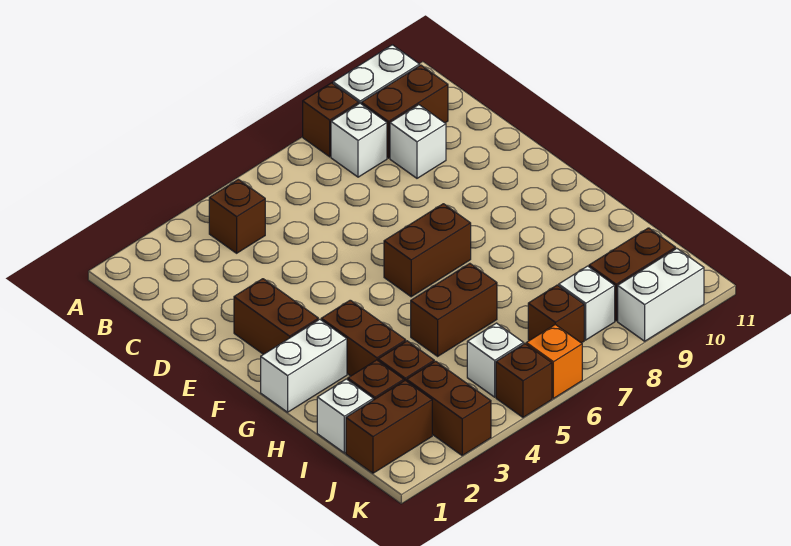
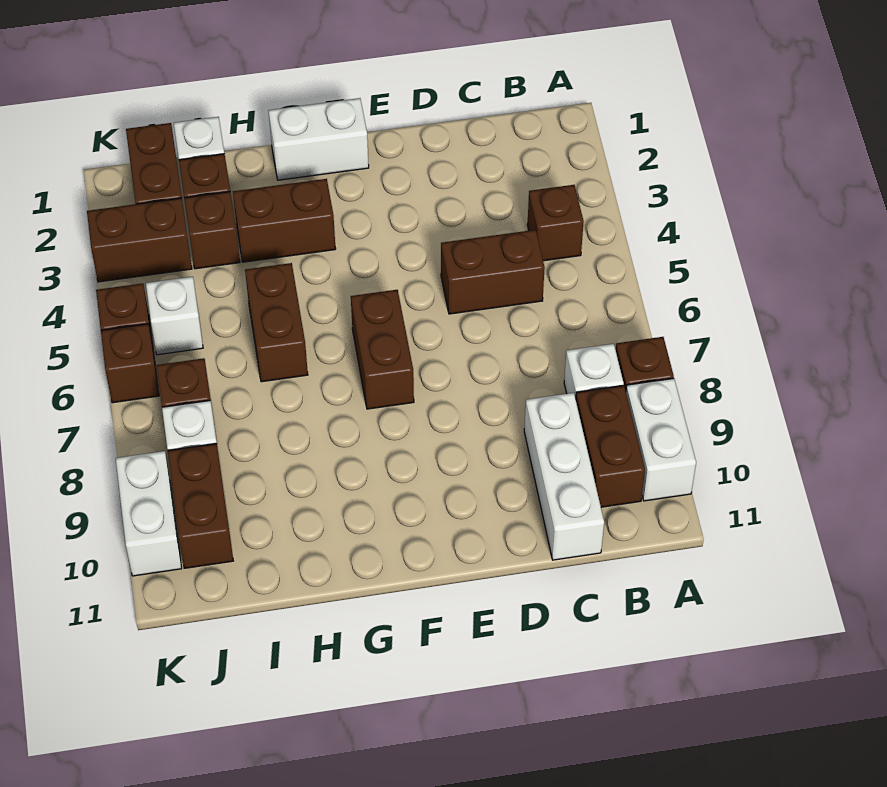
white brick C9 level 1 -> white brick C9:C11 level 1
brown brick E2:F2 level 1 -> brown brick C5:D5 level 1
white brick G1:G2 level 1 -> white brick F1:G1 level 1
orange brick K6 level 1 -> brown brick K6 level 1

